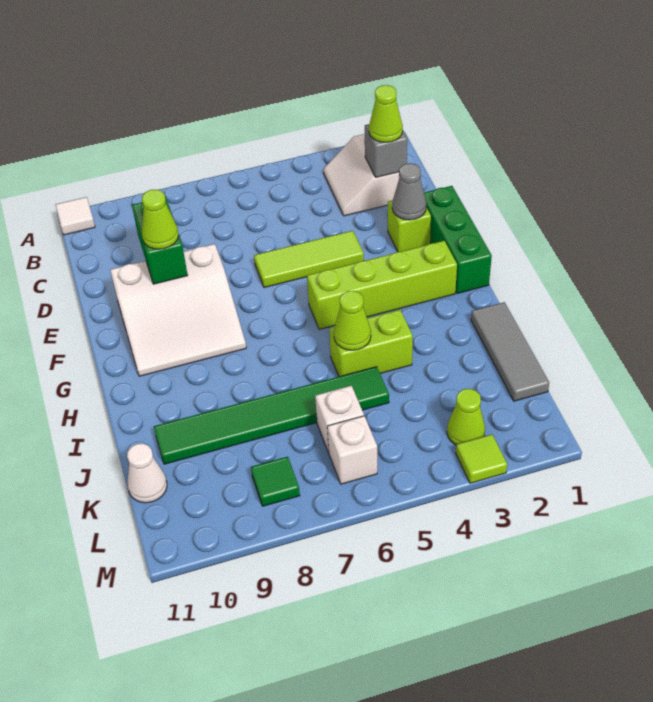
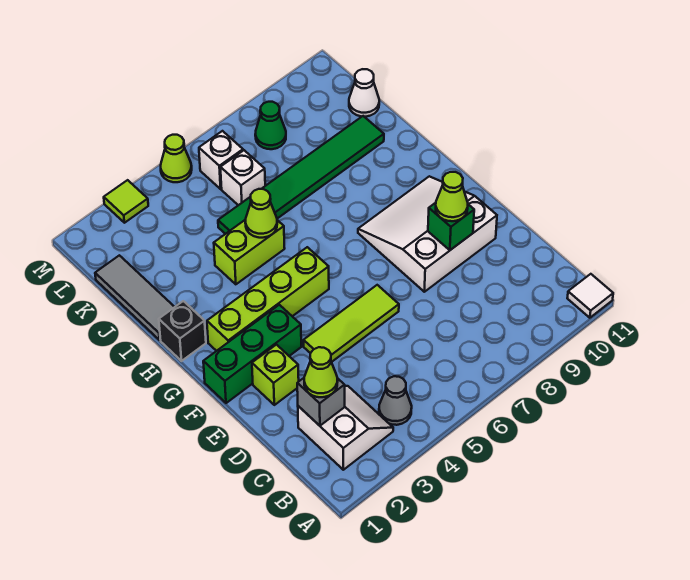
green brick D9:E9 level 2 -> green brick E9 level 2
green brick E1:G1 level 1 -> green brick F1:F3 level 1
grey cone E2 level 2 -> grey cone B4 level 1
none -> black brick H1 level 1
lime cone L3 level 1 -> lime cone M5 level 1
green tile L8 level 1 -> green cone L8 level 1

